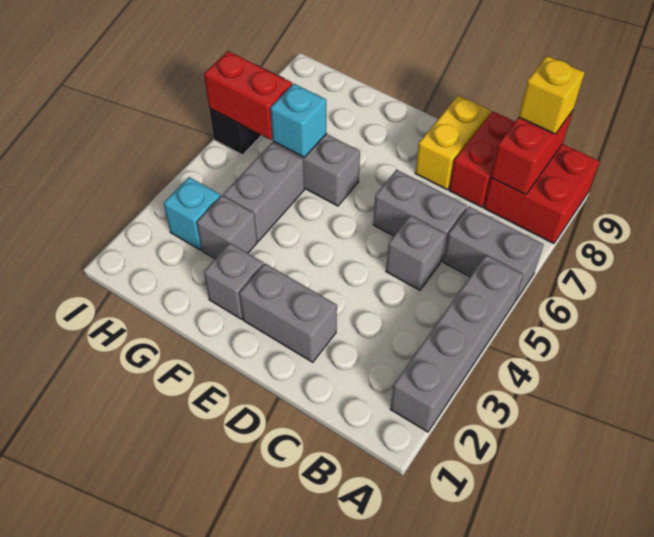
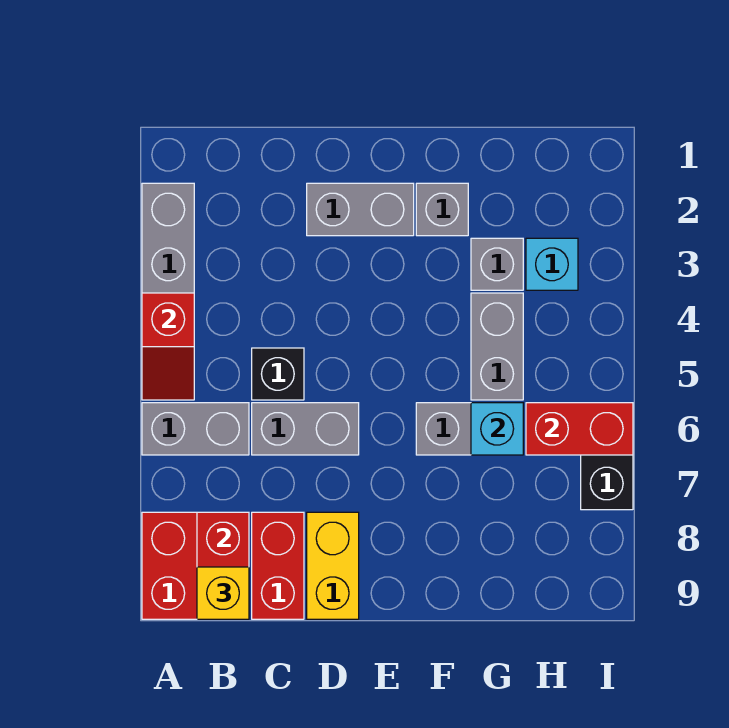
none -> red slope A4:A5 level 2 top 4
grey brick C5 level 1 -> black brick C5 level 1

